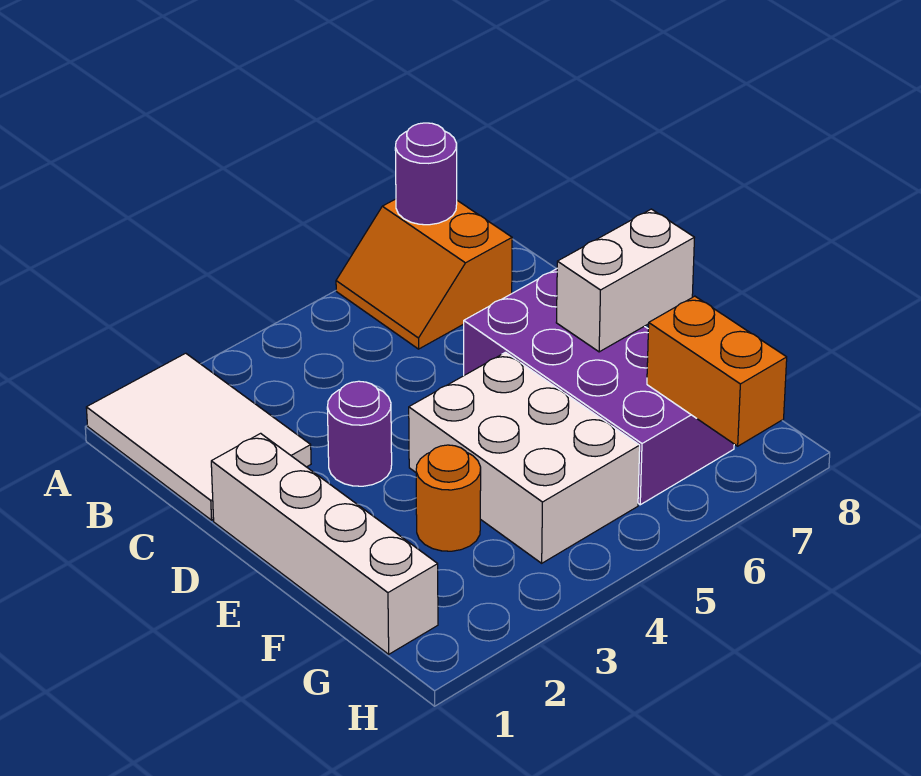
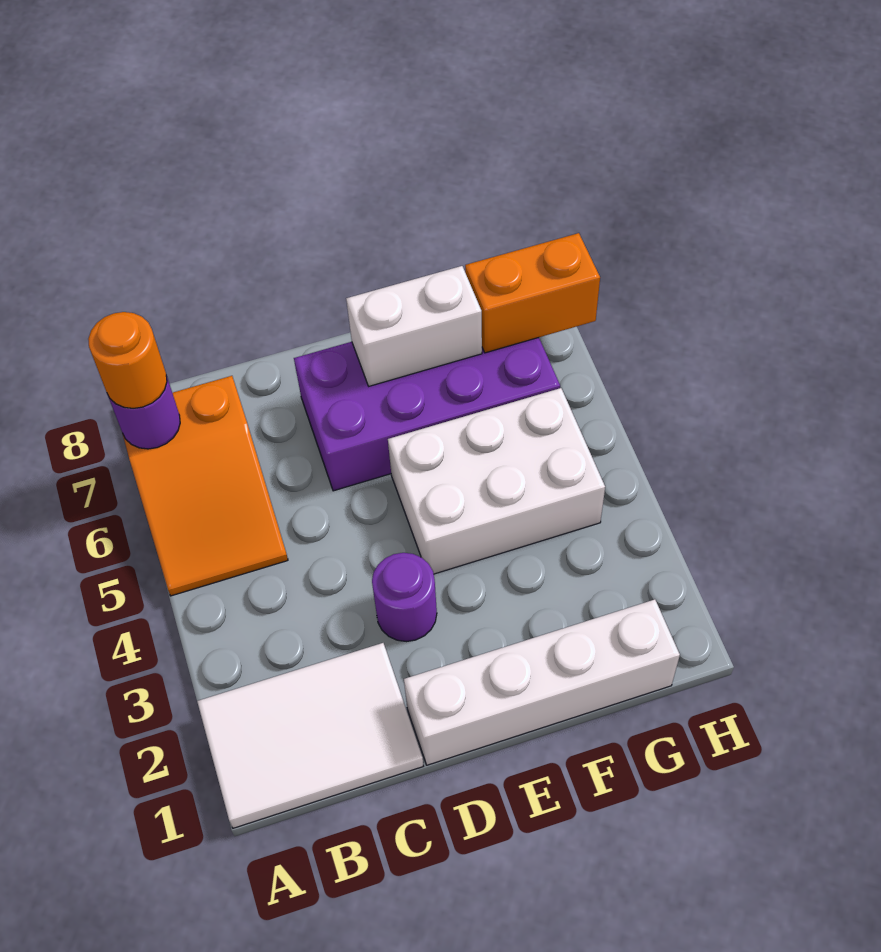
orange slope A6:B7 level 1 top 7 -> orange slope A5:B7 level 1 top 7
white brick E7:E8 level 2 -> white brick E7:F7 level 2
orange round brick F3 level 1 -> orange round brick A7 level 3

